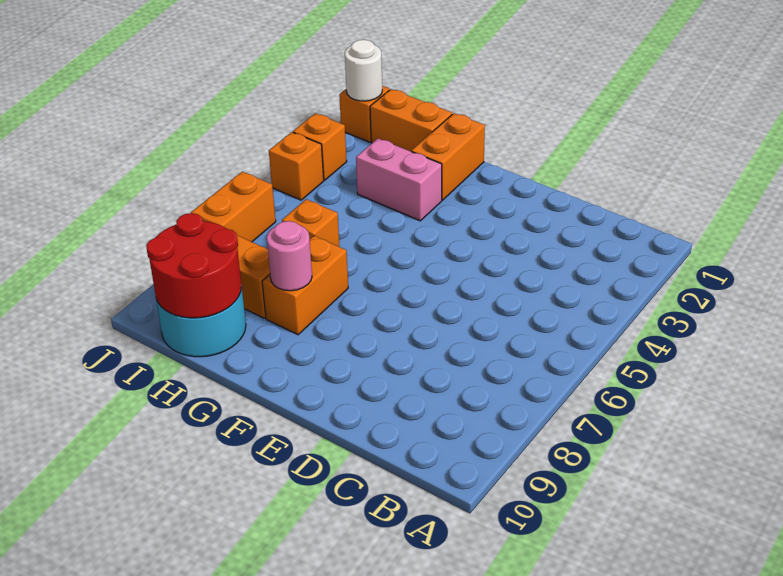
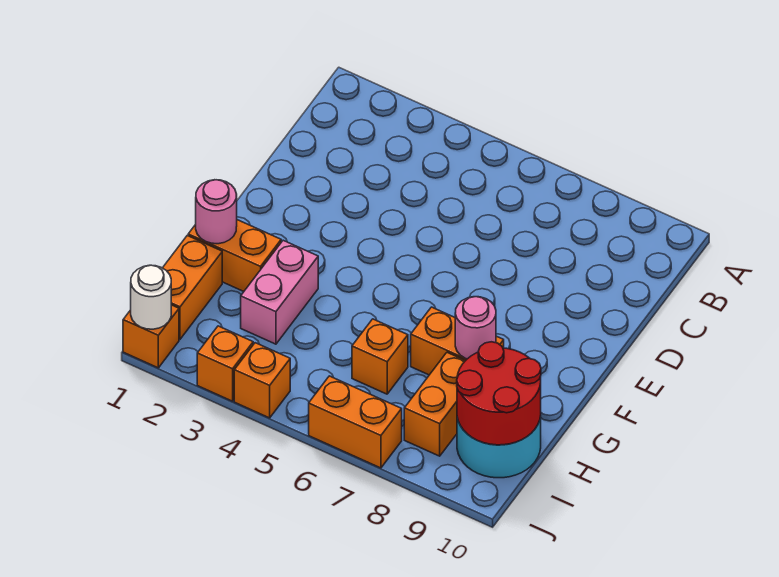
none -> pink round brick G1 level 2

